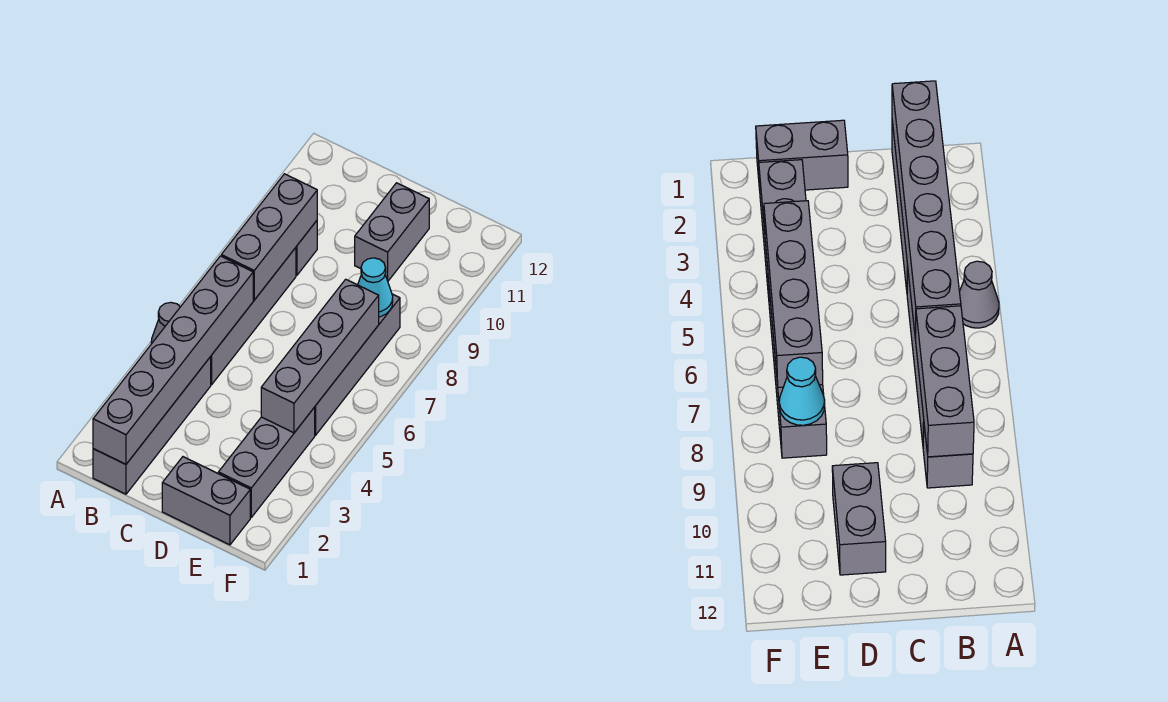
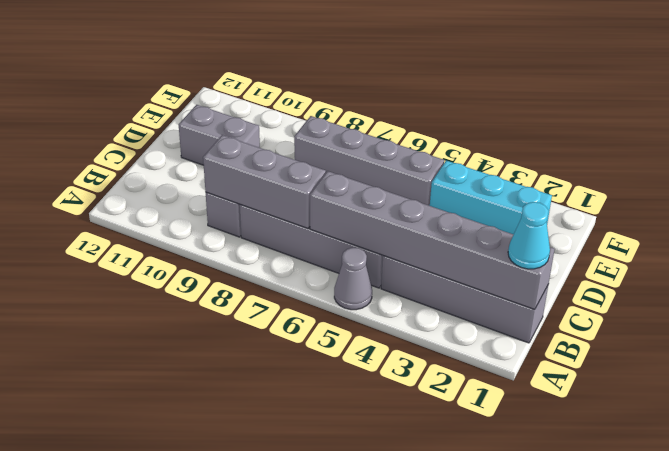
grey brick D1:E1 level 1 -> none
grey brick E2:E4 level 1 -> cyan brick E2:E4 level 1
grey brick E4:E7 level 2 -> none
cyan cone E8 level 2 -> cyan cone B1 level 3

